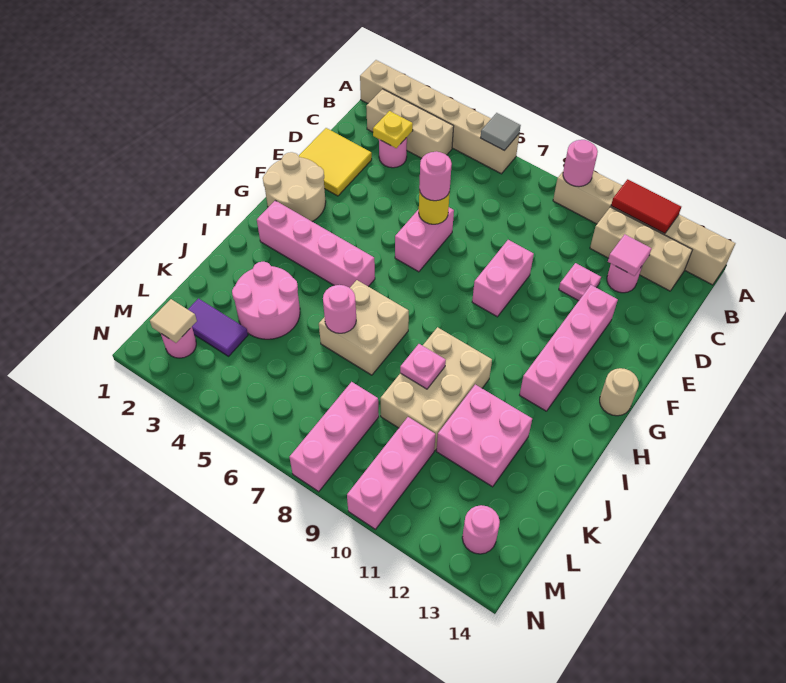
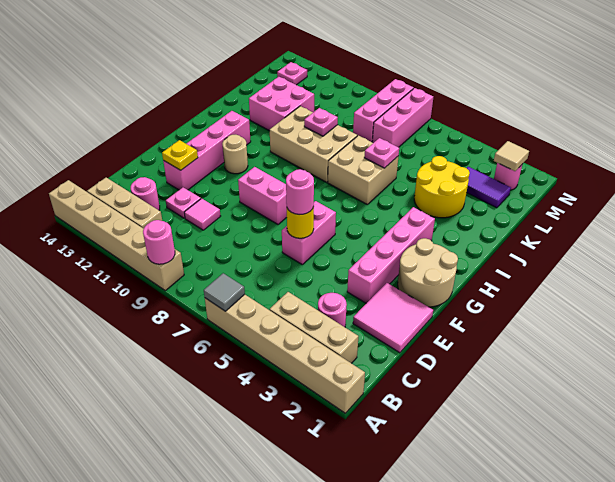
red tile A11:A12 level 2 -> none
yellow plate C3 level 2 -> yellow plate E12 level 2
pink tile C12 level 2 -> pink tile D10 level 1
yellow tile D1:E2 level 1 -> pink tile D1:E2 level 1
pink brick E9:F9 level 1 -> pink brick F8:F9 level 1
tan round brick G14 level 1 -> tan round brick G11 level 1
pink brick H2:H5 level 1 -> pink brick E3:H3 level 1
tan brick I9:K10 level 1 -> tan brick I8:J10 level 1
pink round brick J3:K4 level 1 -> yellow round brick J3:K4 level 1
pink round brick J6 level 2 -> pink plate J6 level 2
pink brick L10:N10 level 1 -> pink brick L7:N7 level 1
pink round brick M13 level 1 -> pink plate M13 level 1

